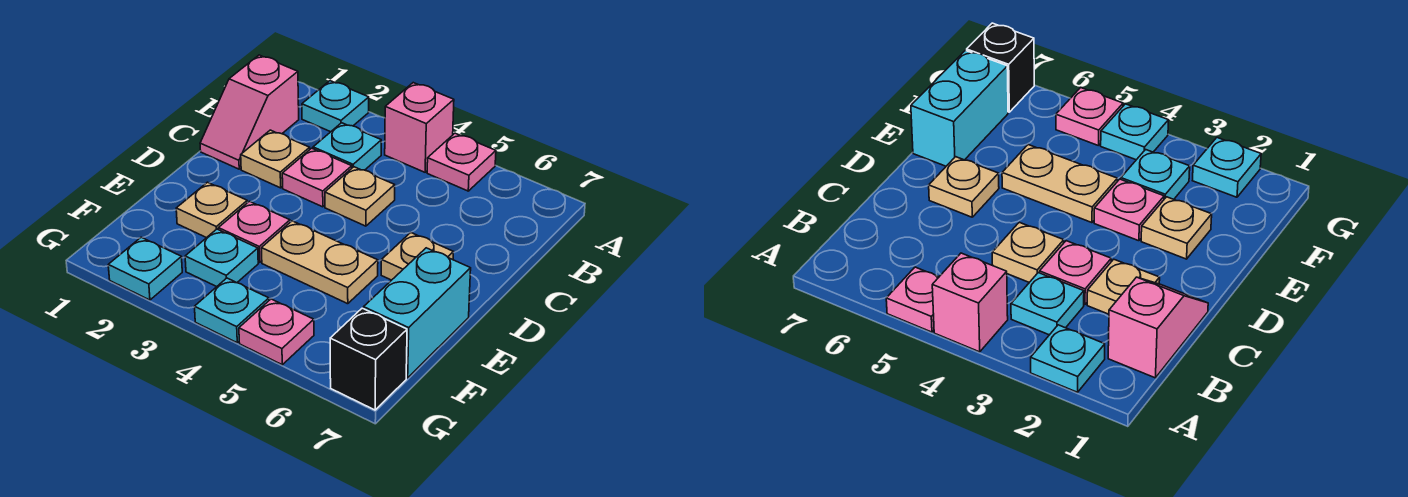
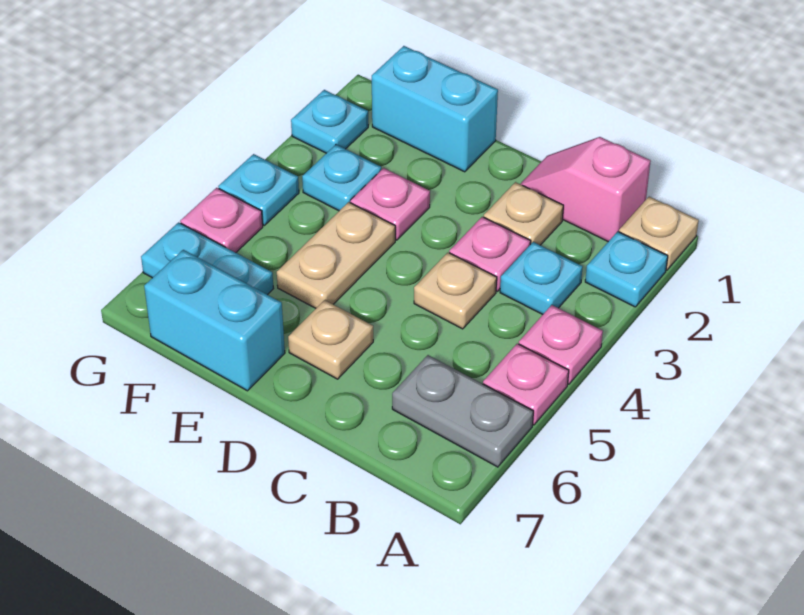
pink brick A4 level 1 -> pink plate A4 level 1
none -> grey plate A6:B6 level 1
none -> cyan brick E1:F1 level 1
tan plate E2 level 1 -> tan plate A1 level 1
none -> cyan plate F6:G6 level 1
black brick G7 level 1 -> none

